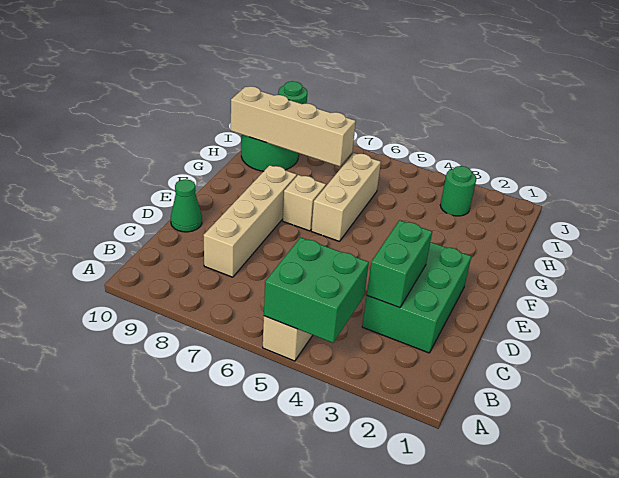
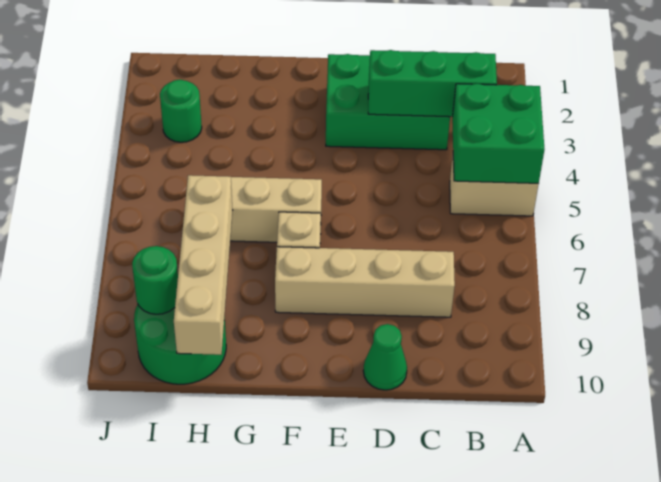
green brick C3:D3 level 2 -> green brick B3:D3 level 2

